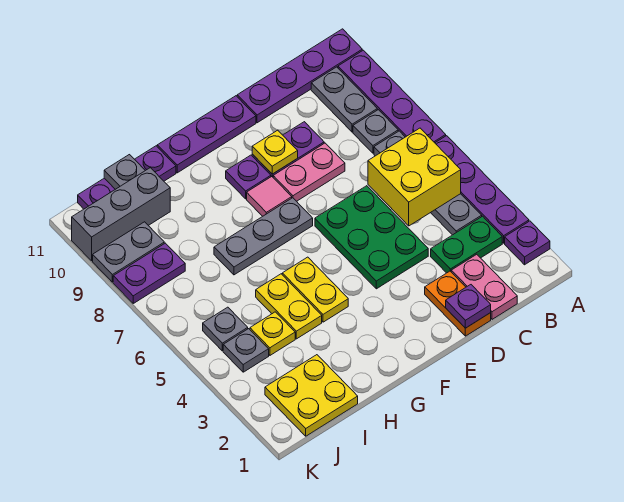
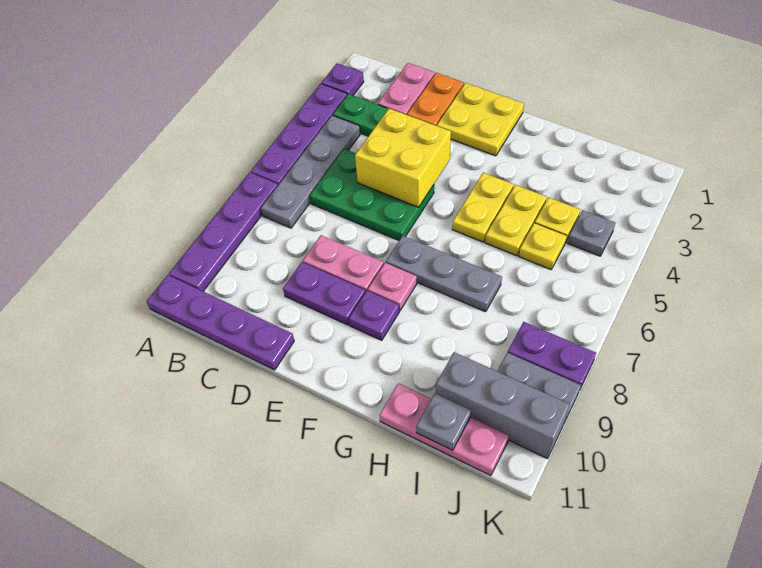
yellow brick B5:C6 level 2 -> yellow brick D4:E5 level 2
grey plate B8 level 1 -> none
grey plate B9:B10 level 1 -> none
purple plate D1 level 2 -> none
green plate D4:E6 level 1 -> green plate C5:E6 level 1
yellow plate E9 level 2 -> yellow plate I5 level 1
purple plate E11:G11 level 1 -> none
pink tile F8 level 1 -> pink plate F8 level 1
purple plate H11:J11 level 1 -> pink plate H11:J11 level 1
yellow plate I1:J2 level 1 -> yellow plate E1:F2 level 1
grey plate J5 level 1 -> none

